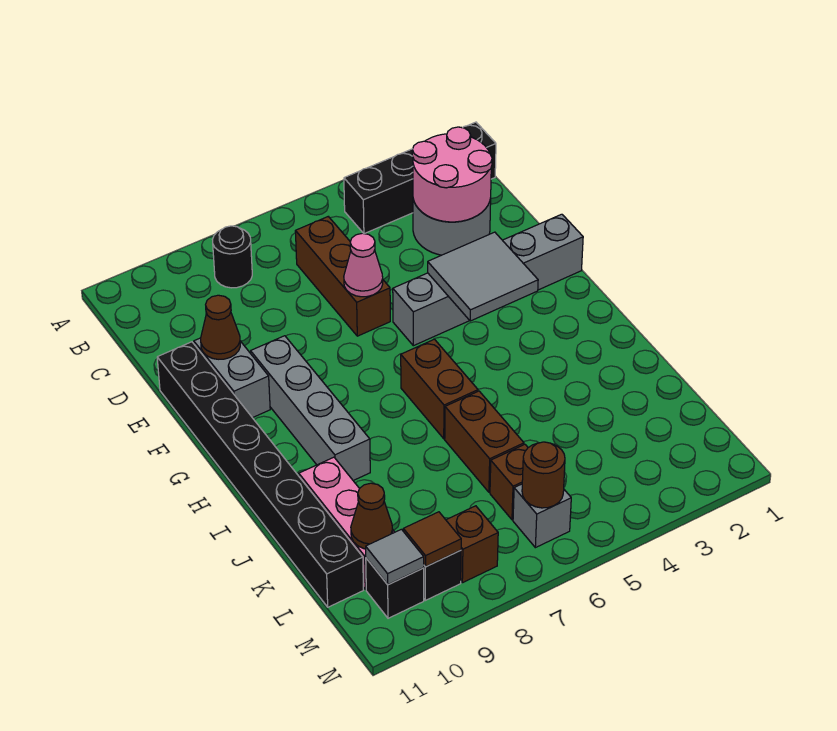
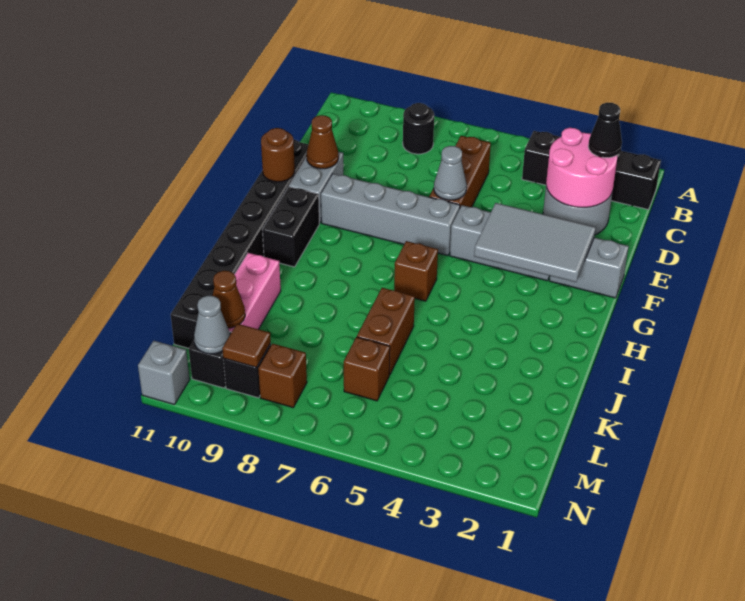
none -> black cone C2 level 3
pink cone E6 level 2 -> grey cone E6 level 2
grey tile F3:G4 level 2 -> grey tile F2:G4 level 2
grey brick F9:I9 level 1 -> grey brick F6:F9 level 1
none -> black brick G10:H10 level 1
brown brick H6:I6 level 1 -> brown brick H6 level 1
grey brick M6 level 1 -> grey brick N11 level 1
brown round brick M6 level 2 -> brown round brick F11 level 2
grey tile M10 level 2 -> grey cone M10 level 2

